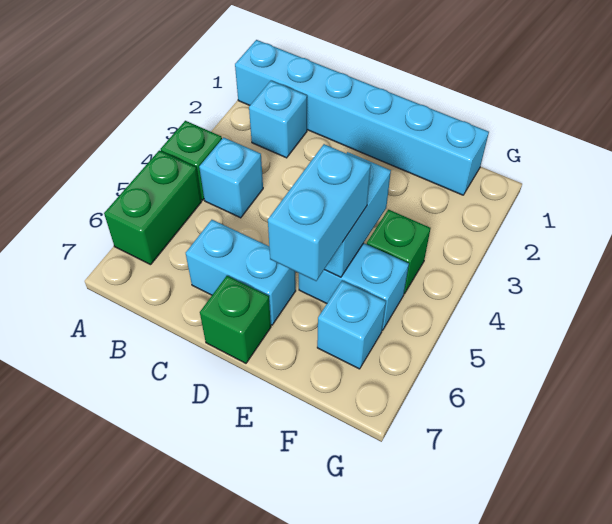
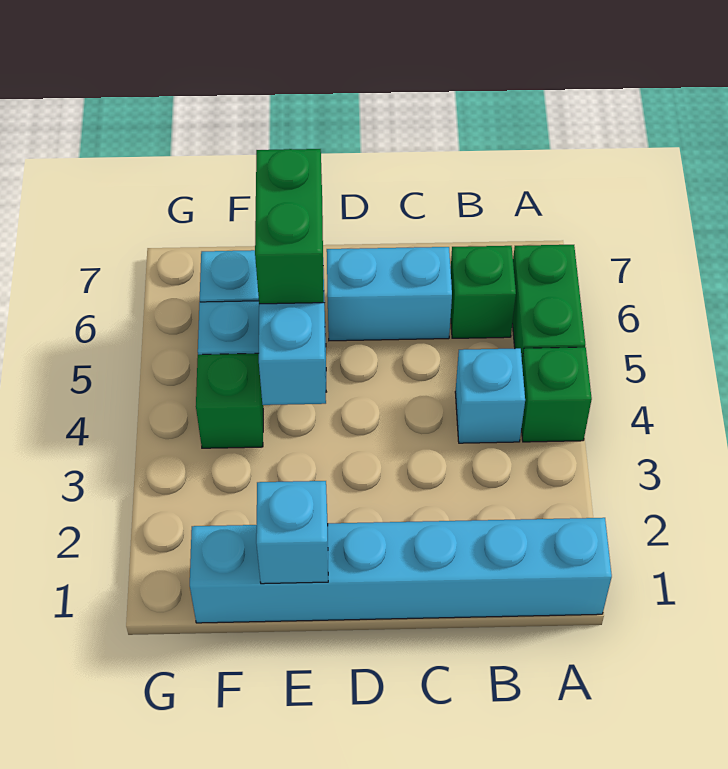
cyan brick B2 level 1 -> cyan brick E1 level 2
green brick D7 level 1 -> green brick B6 level 1
cyan brick E5:E6 level 3 -> green brick E5:E6 level 3

